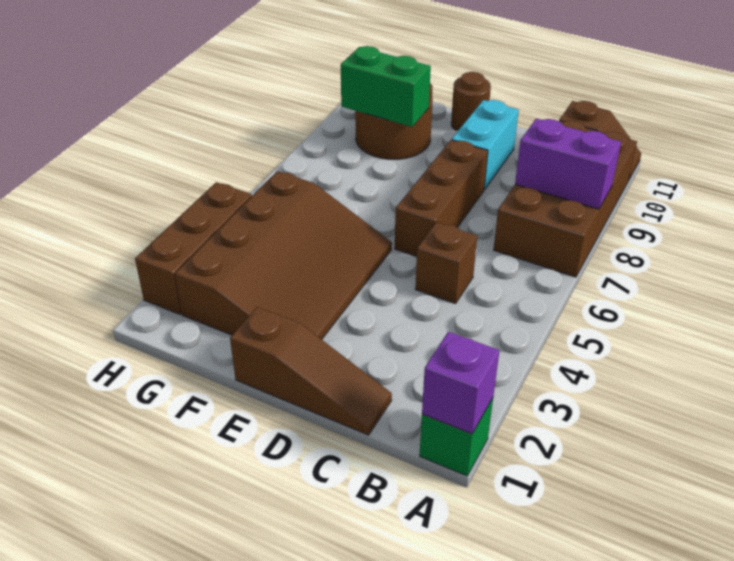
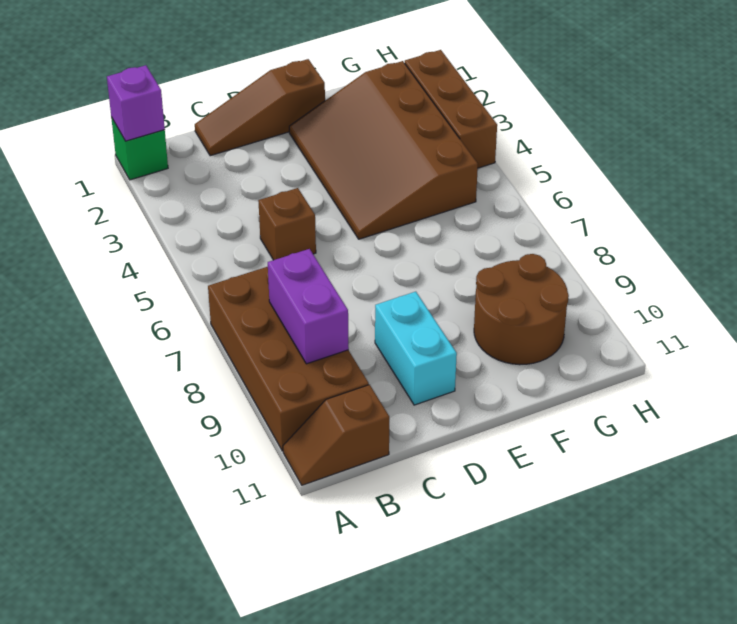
purple brick A8:B8 level 2 -> purple brick B8:B9 level 2
brown brick D6:D8 level 1 -> none
brown round brick E11 level 1 -> none
green brick F9:G9 level 2 -> none

